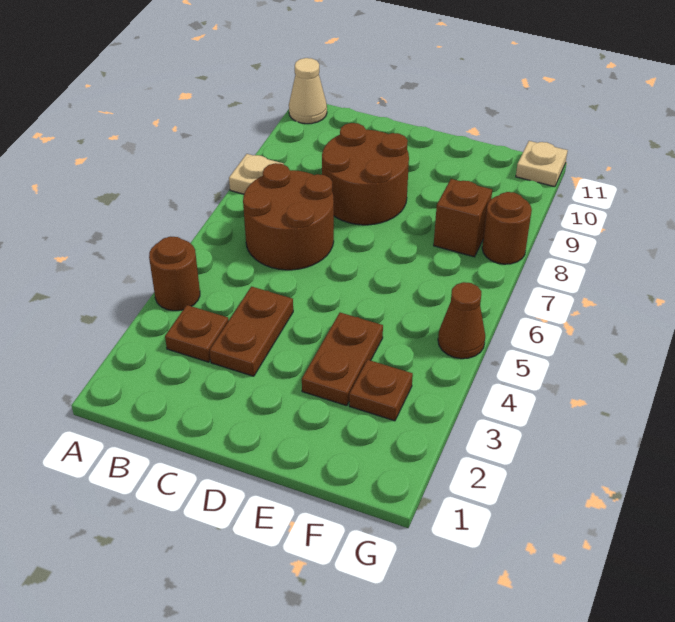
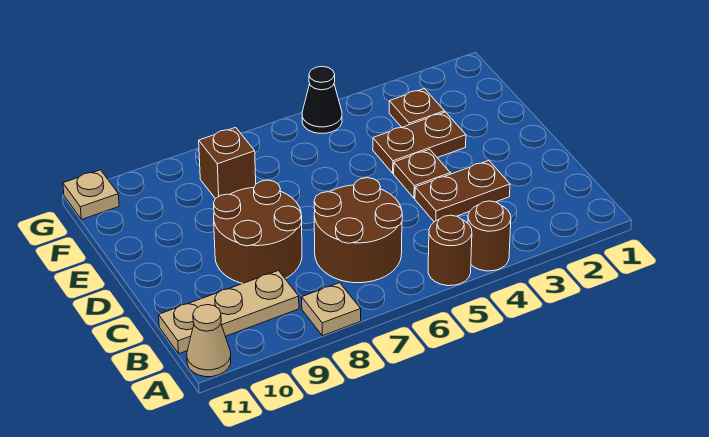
brown plate B3 level 1 -> brown plate D4 level 1
none -> tan plate B9:B11 level 1
brown cone G5 level 1 -> black cone G5 level 1
brown round brick G8 level 1 -> brown round brick A5 level 1

